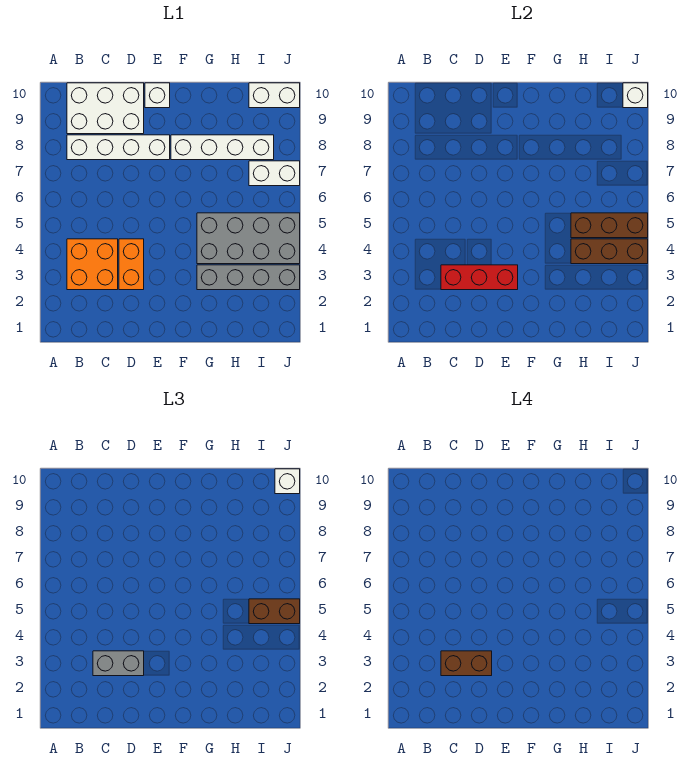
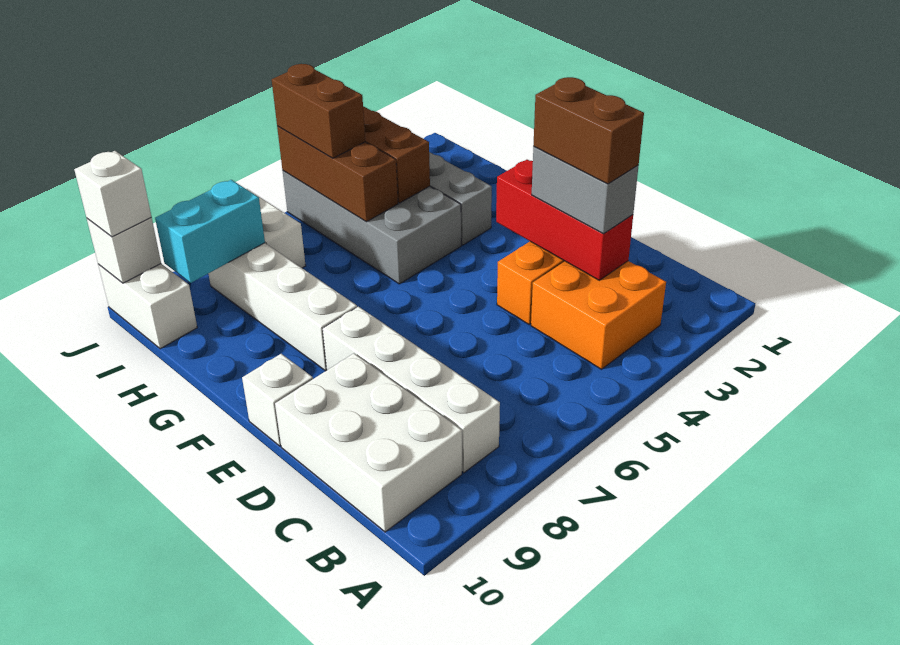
none -> cyan brick I8:I9 level 2

